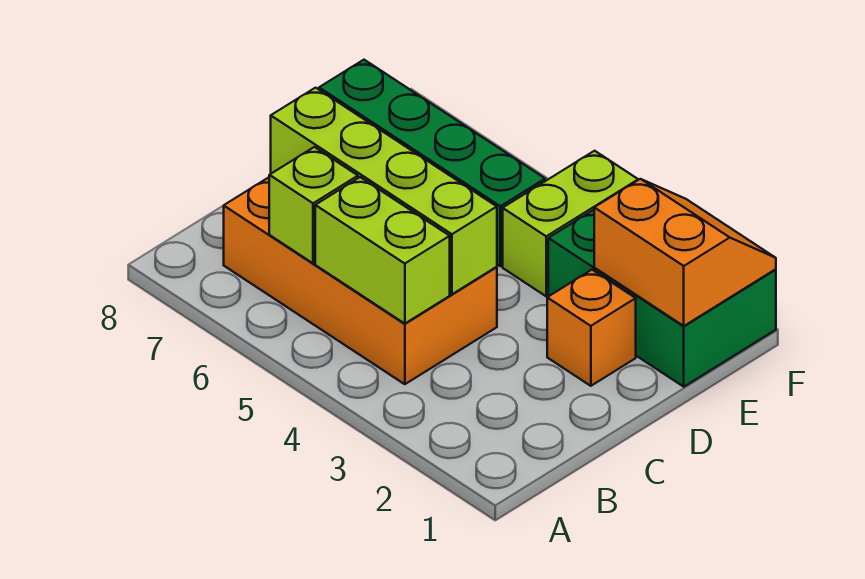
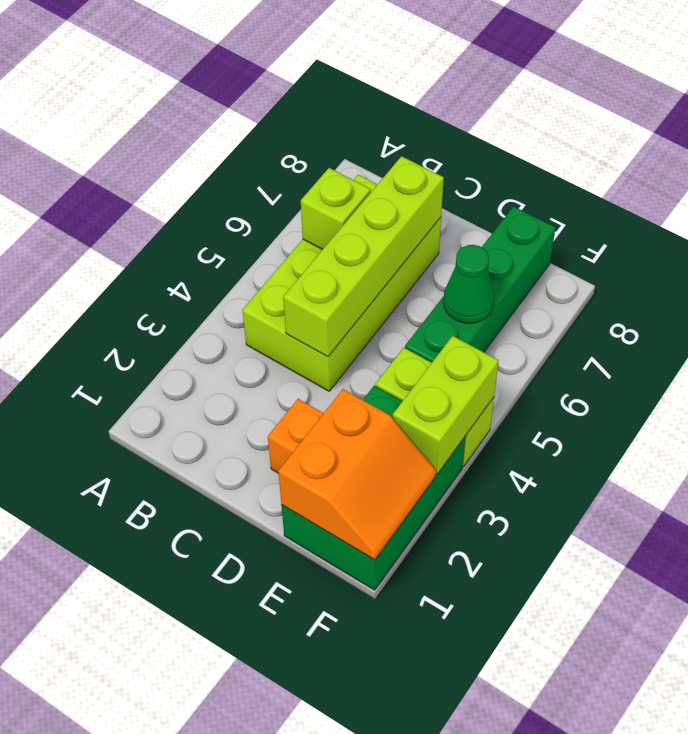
orange brick B4:C7 level 1 -> lime brick B4:C7 level 1
lime brick B4:B5 level 2 -> lime brick F3:F4 level 2
none -> green cone E6 level 2

